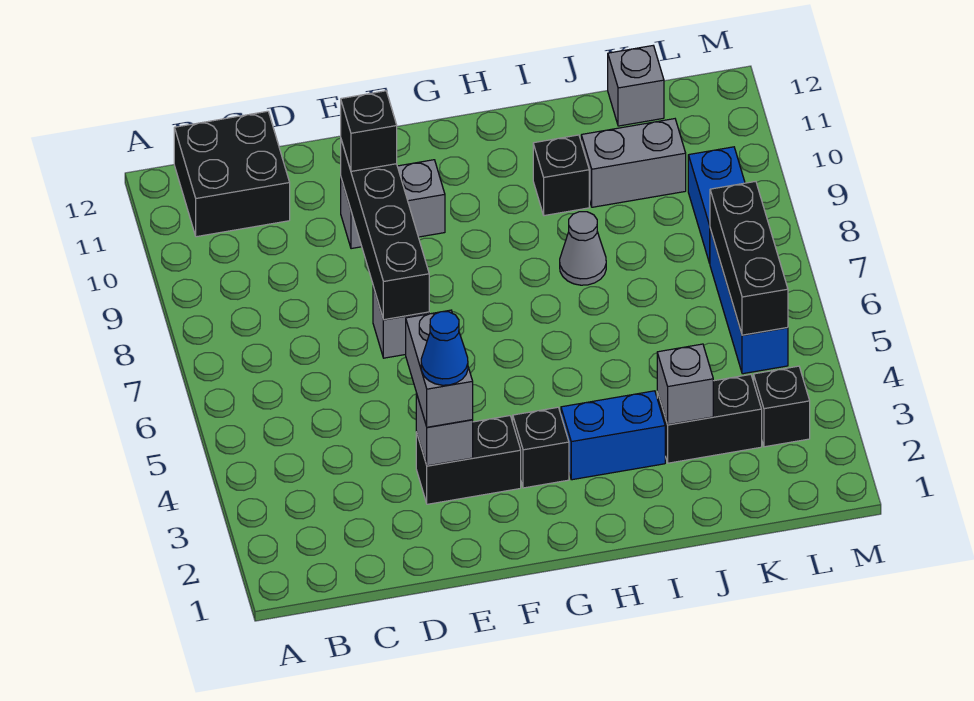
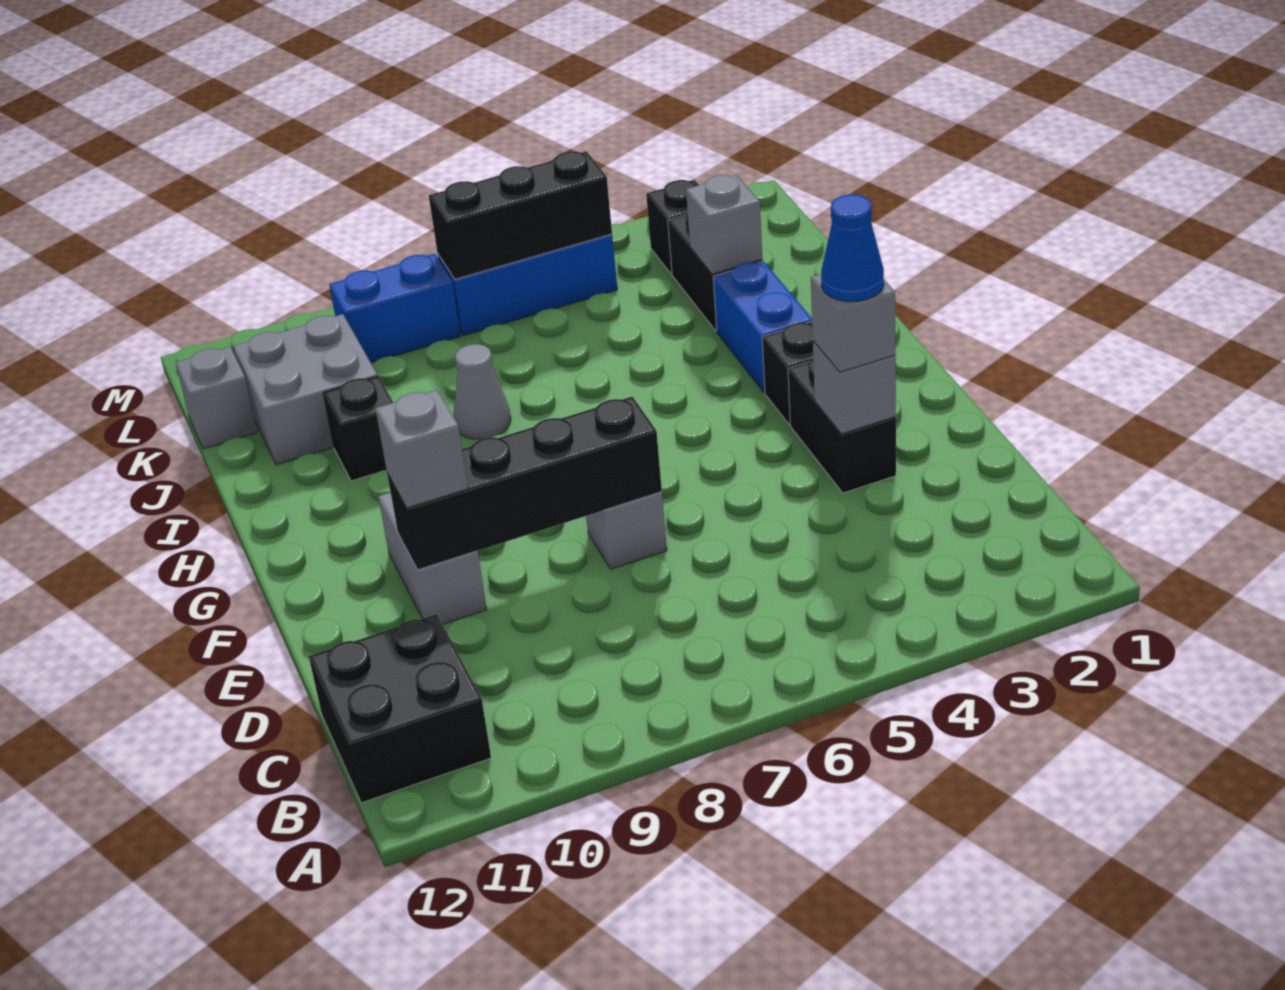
grey brick E3:E4 level 3 -> grey brick E3 level 3
black brick E10 level 3 -> grey brick E10 level 3
grey brick J10:K10 level 1 -> grey brick J10:K11 level 1

